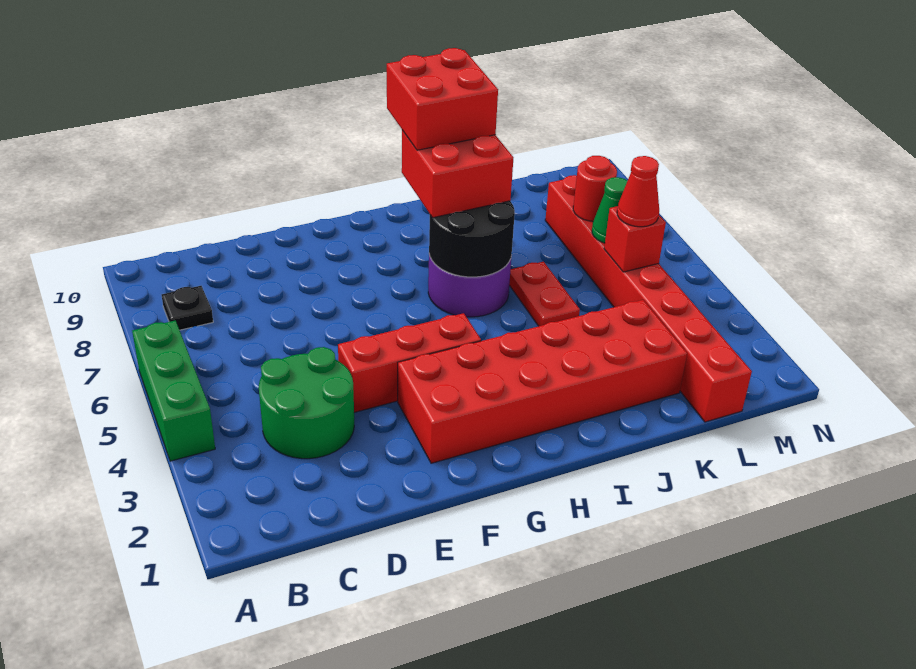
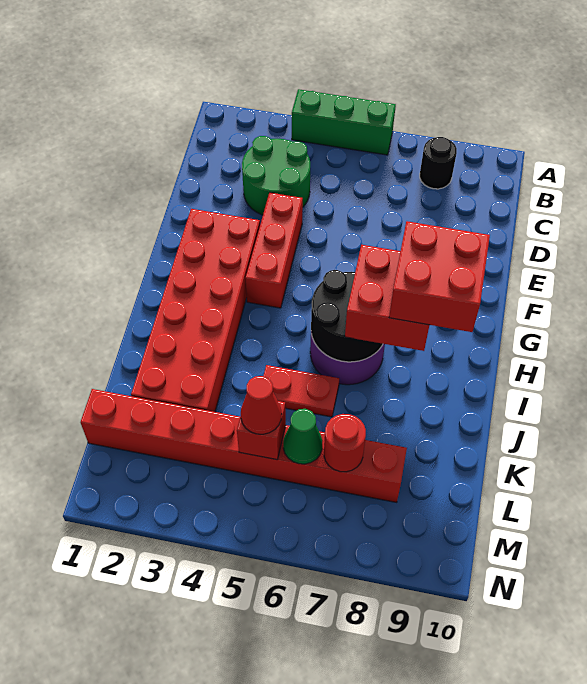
black plate B8 level 1 -> black round brick B8 level 1

